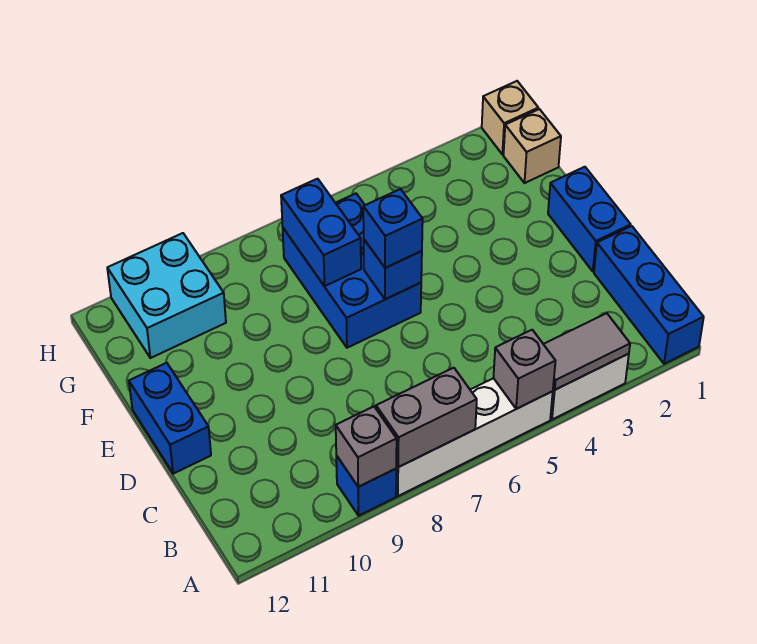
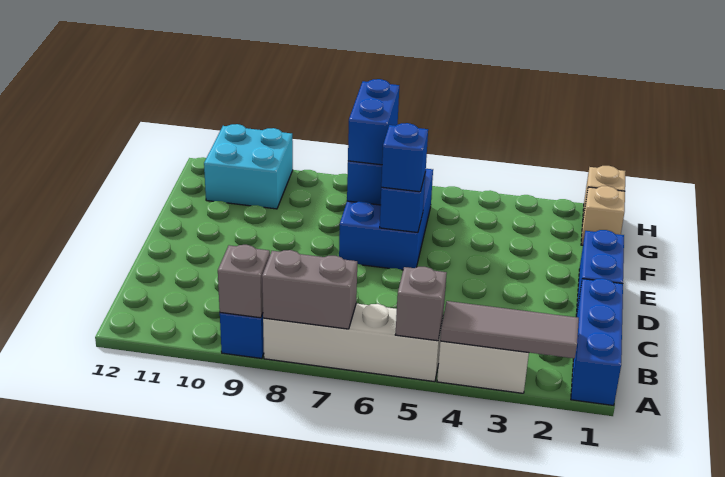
grey tile A3:A4 level 2 -> grey tile A2:A4 level 2
blue brick D12:E12 level 1 -> blue brick F7:G7 level 3

